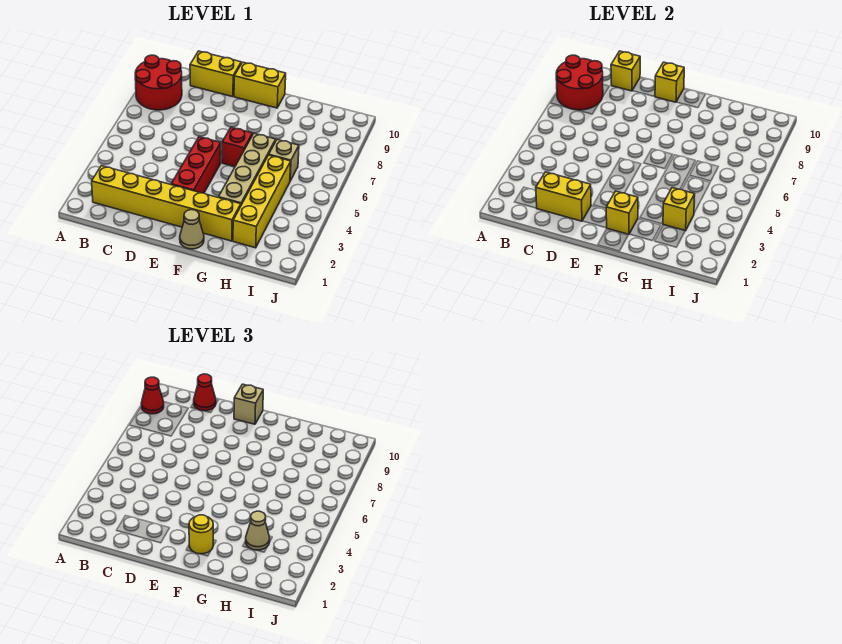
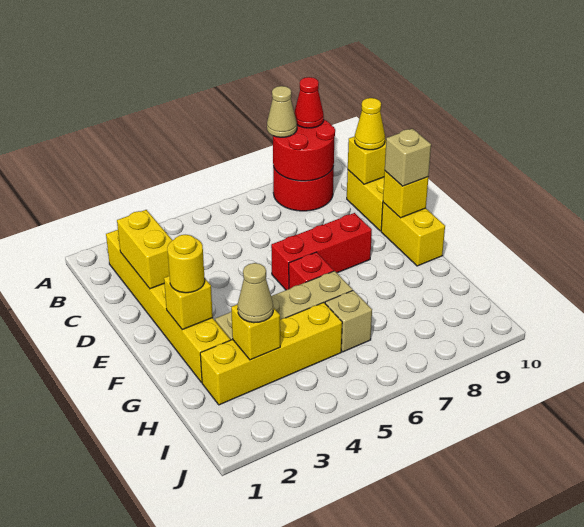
red cone C10 level 3 -> yellow cone C10 level 3
red brick E3:E5 level 1 -> red brick E6:E8 level 1
tan cone F1 level 1 -> tan cone A8 level 3

